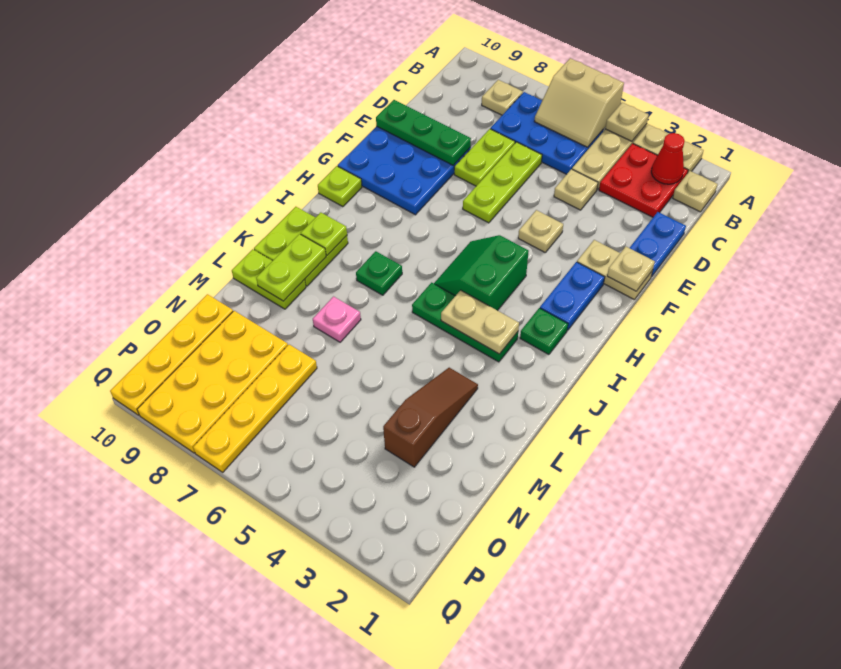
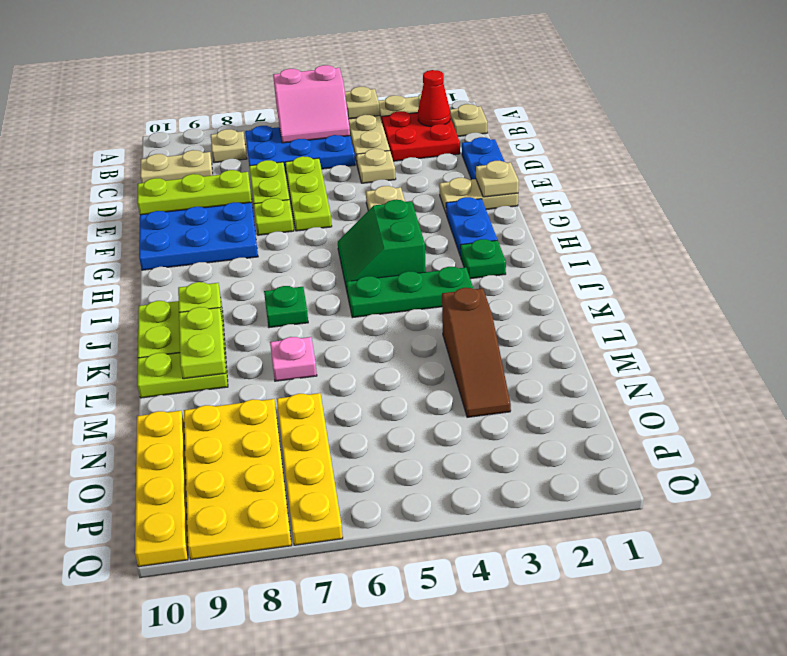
tan slope A5:B6 level 2 top A -> pink slope A5:B6 level 2 top A
green plate E8:E10 level 2 -> lime plate E8:E10 level 2
lime plate H10 level 1 -> lime plate F7 level 1
tan plate J3:J4 level 2 -> tan plate C9:C10 level 1
brown slope L3:N3 level 1 top N -> brown slope L3:N3 level 1 top L

